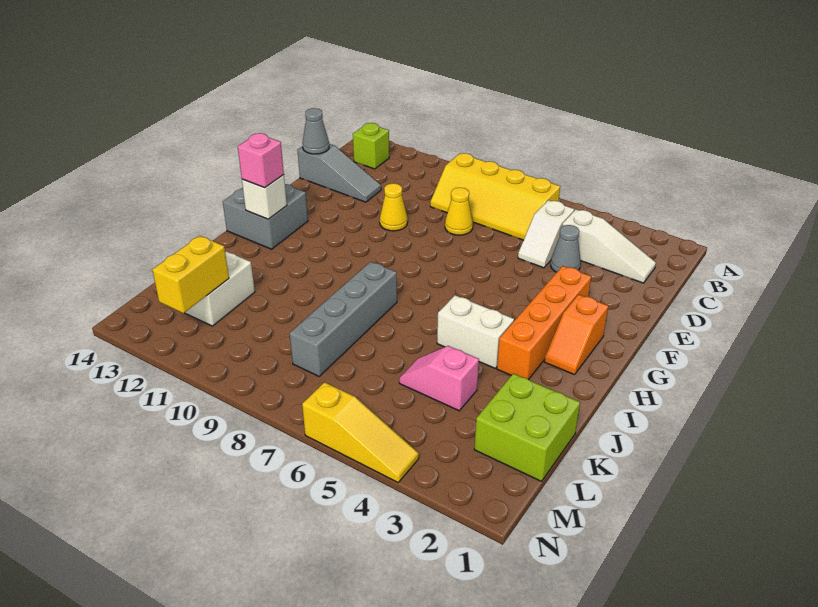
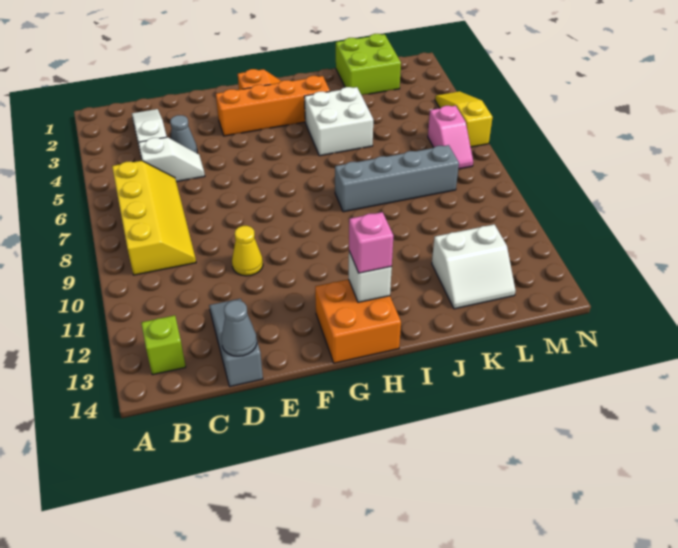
yellow cone D8 level 1 -> none
grey brick G13:H14 level 1 -> orange brick G13:H14 level 1
white brick I4:I5 level 1 -> white brick I4:J5 level 1
pink slope K4:K5 level 1 top 4 -> pink slope M6:M7 level 1 top 6
yellow brick L12:M12 level 2 -> none

